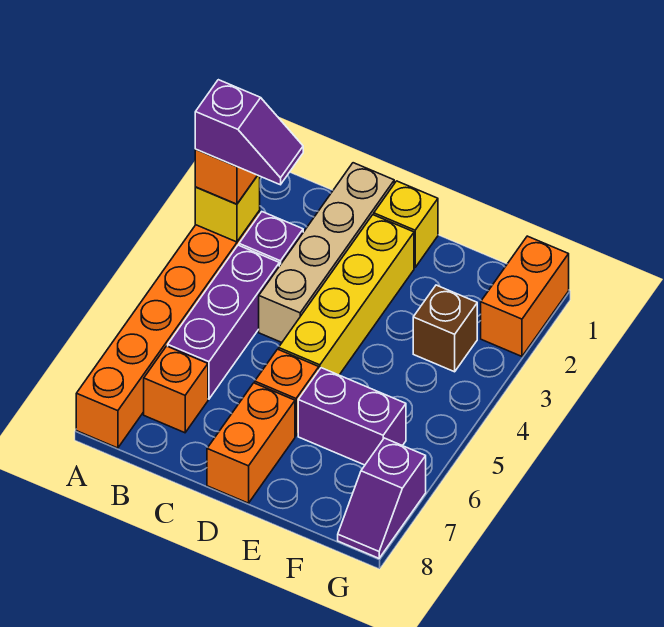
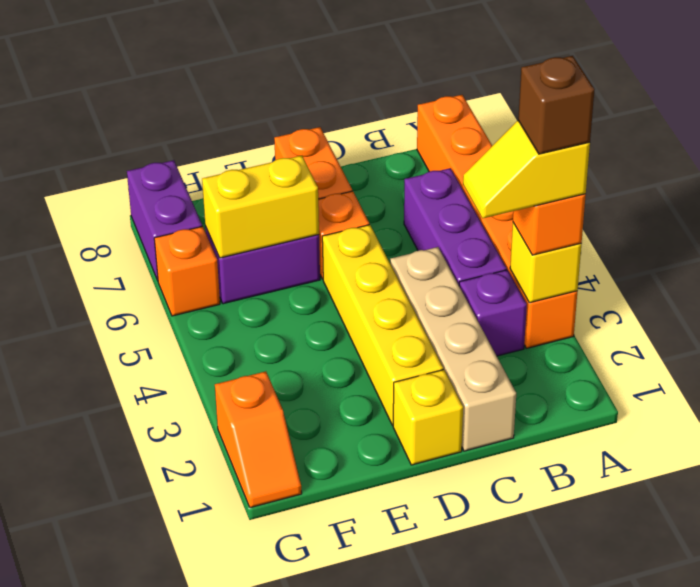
purple slope A3:B3 level 4 top A -> yellow slope A3:B3 level 4 top A
orange brick B7 level 1 -> orange brick G6 level 1
none -> yellow brick E6:F6 level 2
brown brick F3 level 1 -> brown brick A3 level 5
orange brick G1:G2 level 1 -> orange slope G1:G2 level 1 top 2
purple slope G7:G8 level 1 top 7 -> purple brick G7:G8 level 1

